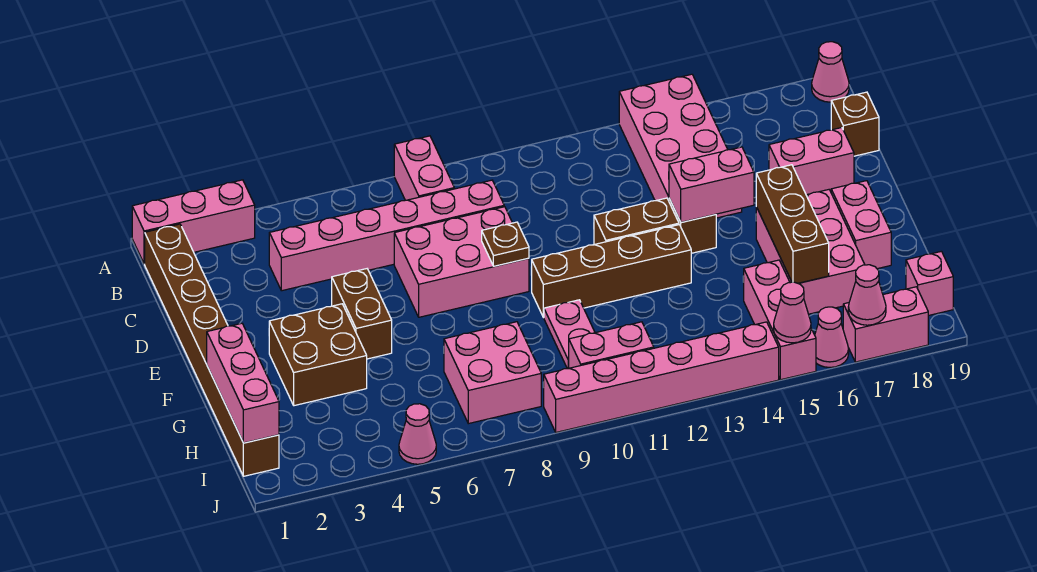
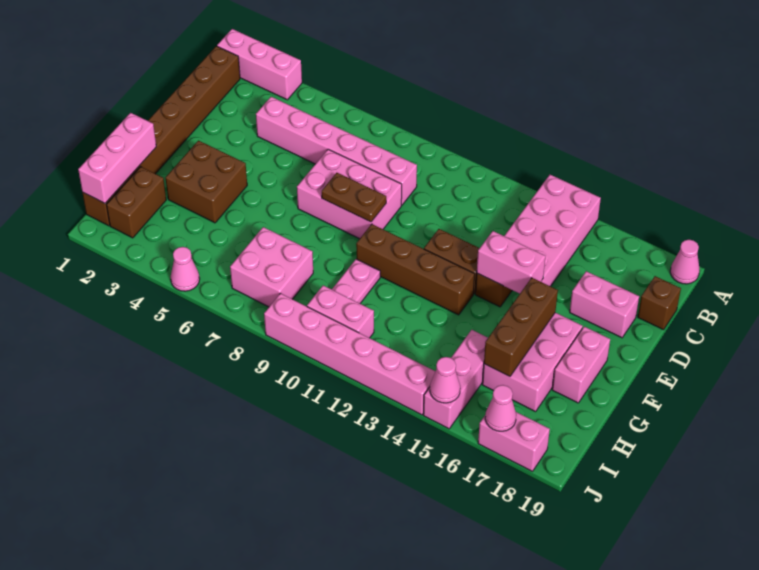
pink brick A8:B8 level 1 -> none
brown brick E5:F5 level 1 -> brown brick H2:I2 level 1
brown plate E9 level 2 -> brown plate E8:E9 level 2
pink brick I19 level 1 -> none
pink cone J16 level 1 -> none

